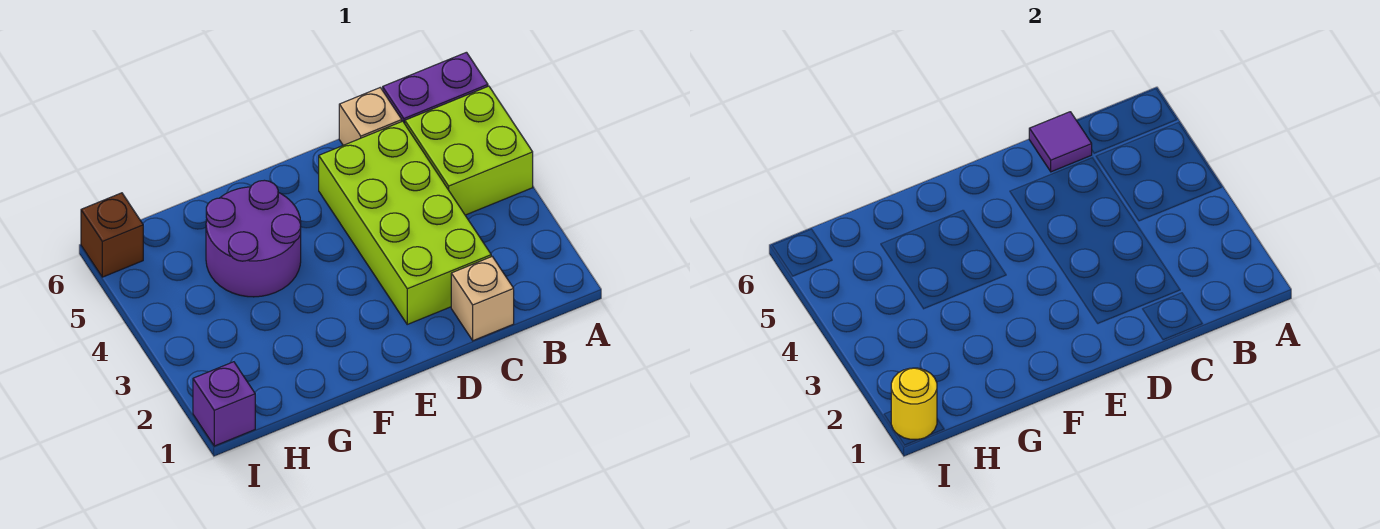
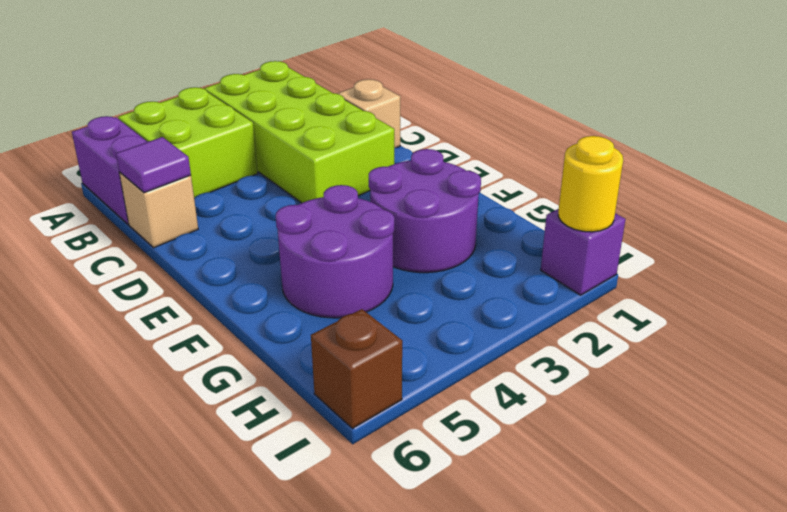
lime brick C2:D5 level 1 -> lime brick A2:D3 level 1
none -> purple round brick F2:G3 level 1

